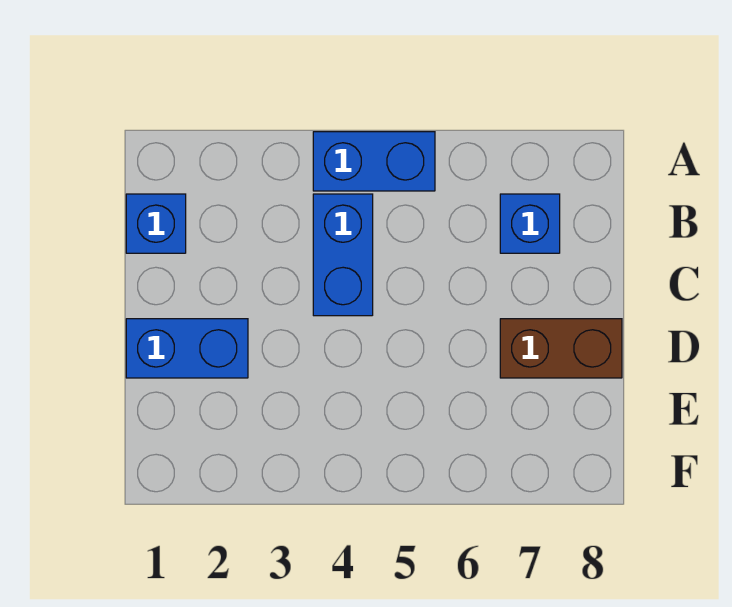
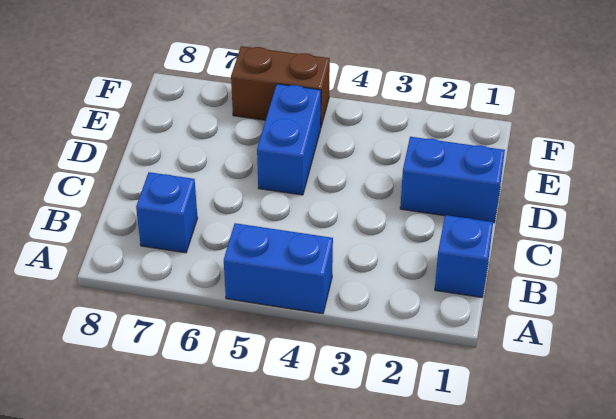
blue brick B4:C4 level 1 -> blue brick D5:E5 level 1
brown brick D7:D8 level 1 -> brown brick F5:F6 level 1

